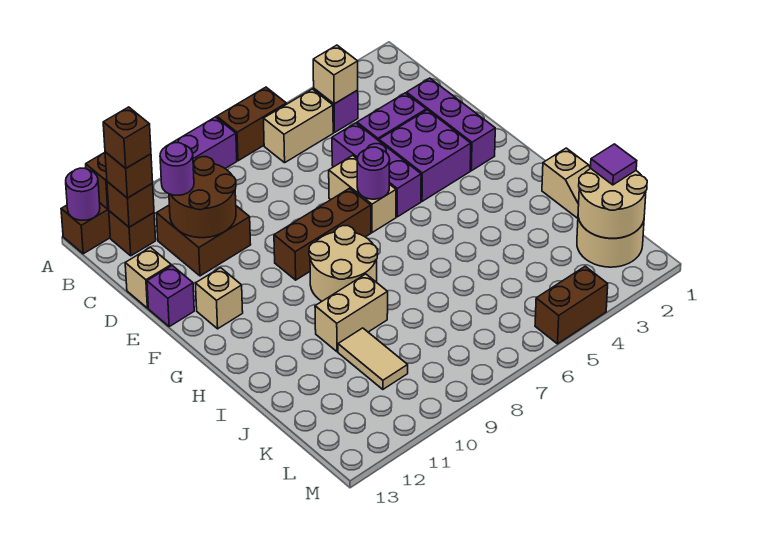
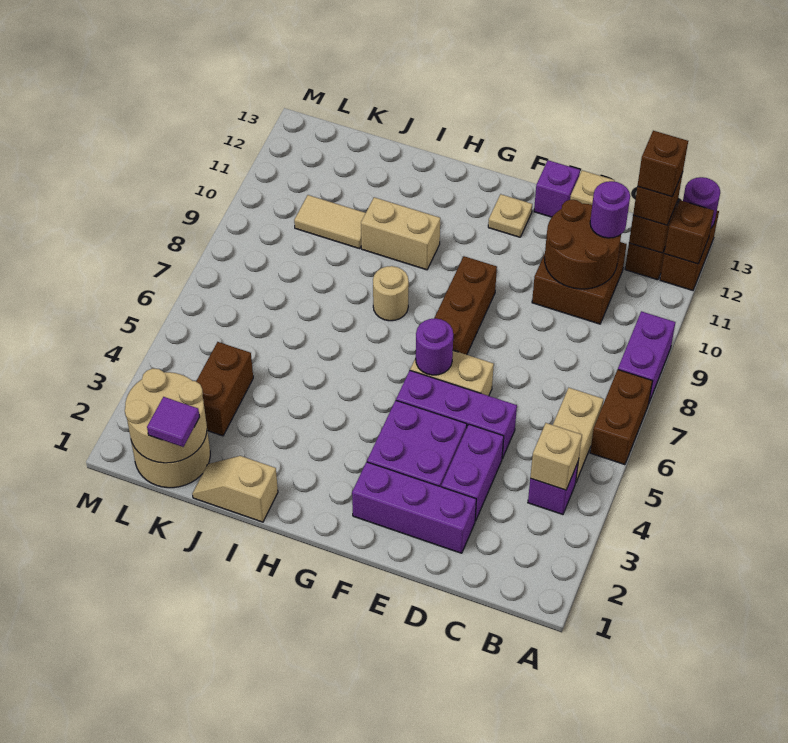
tan brick F12 level 1 -> tan plate F12 level 1
tan round brick G8:H9 level 1 -> tan round brick H8 level 1
tan brick I9:I10 level 1 -> tan brick H10:I10 level 1
brown brick M4:M5 level 1 -> brown brick K3:K4 level 1

